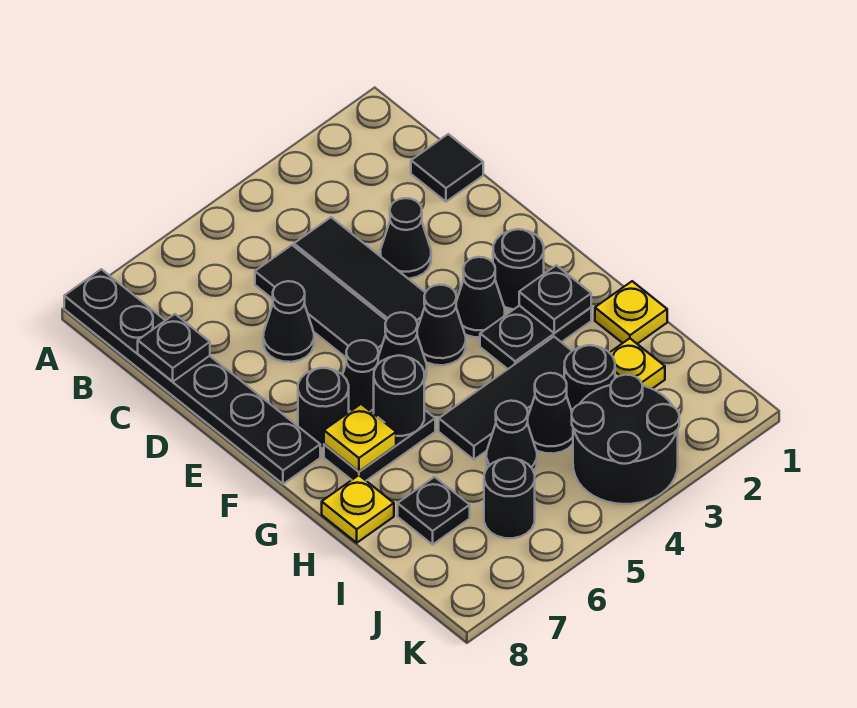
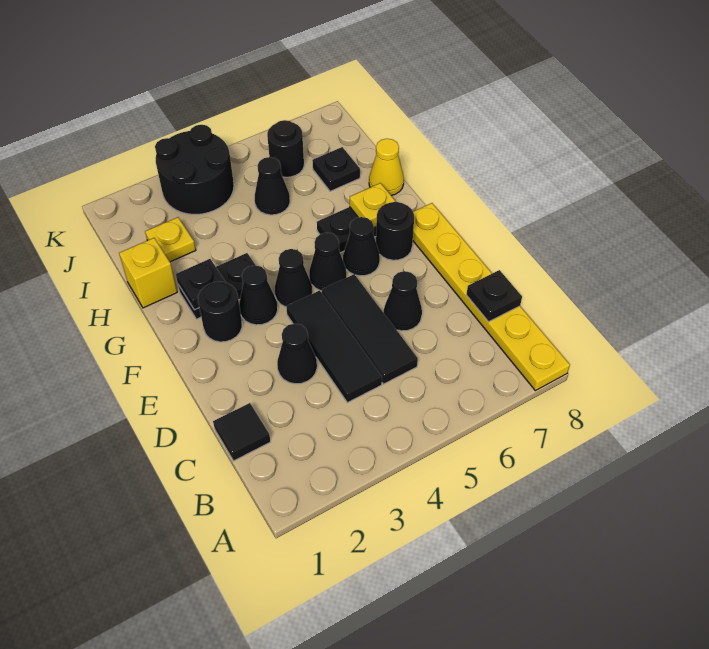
black plate A8:F8 level 1 -> yellow plate A8:F8 level 1
black round brick G6 level 2 -> none
yellow plate H1 level 1 -> yellow brick H1 level 1
black tile H3:H5 level 1 -> none
yellow plate H8 level 1 -> yellow cone H8 level 1
black round brick I3 level 1 -> none
black cone I4 level 1 -> none

